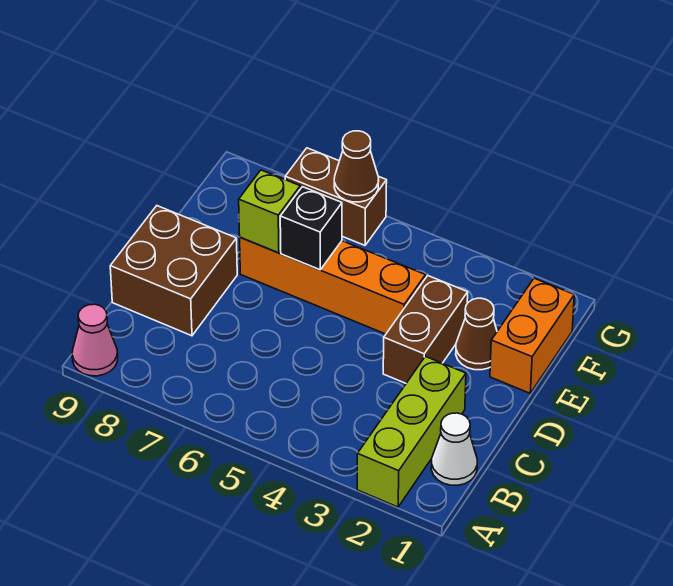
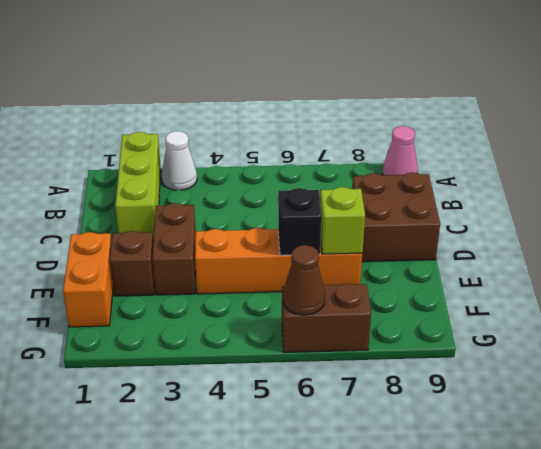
white cone B1 level 1 -> white cone A3 level 1
brown cone E2 level 1 -> brown brick E2 level 1

